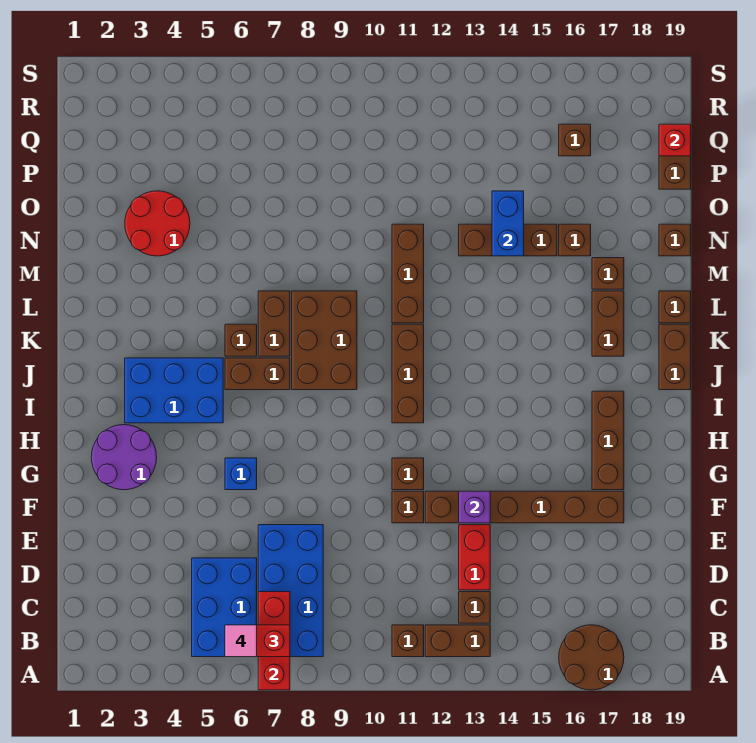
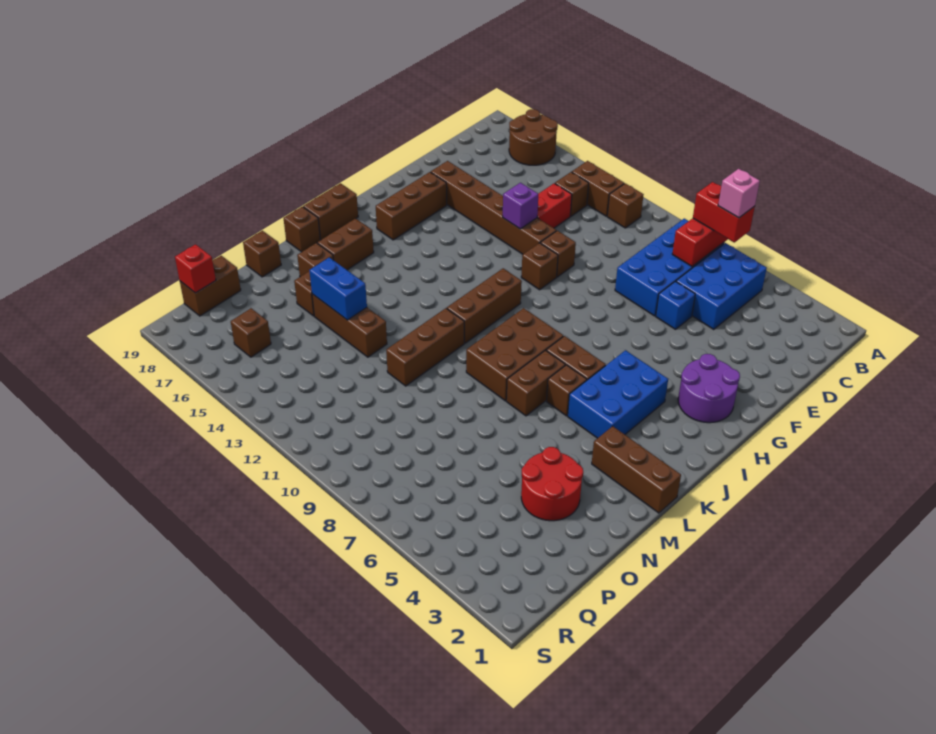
pink tile B6 level 4 -> pink brick B6 level 4
blue brick G6 level 1 -> blue brick E6 level 1
blue brick I3:J5 level 1 -> blue brick I4:K5 level 1
none -> brown brick L1:L3 level 1
blue brick N14:O14 level 2 -> blue brick N14:N15 level 2

